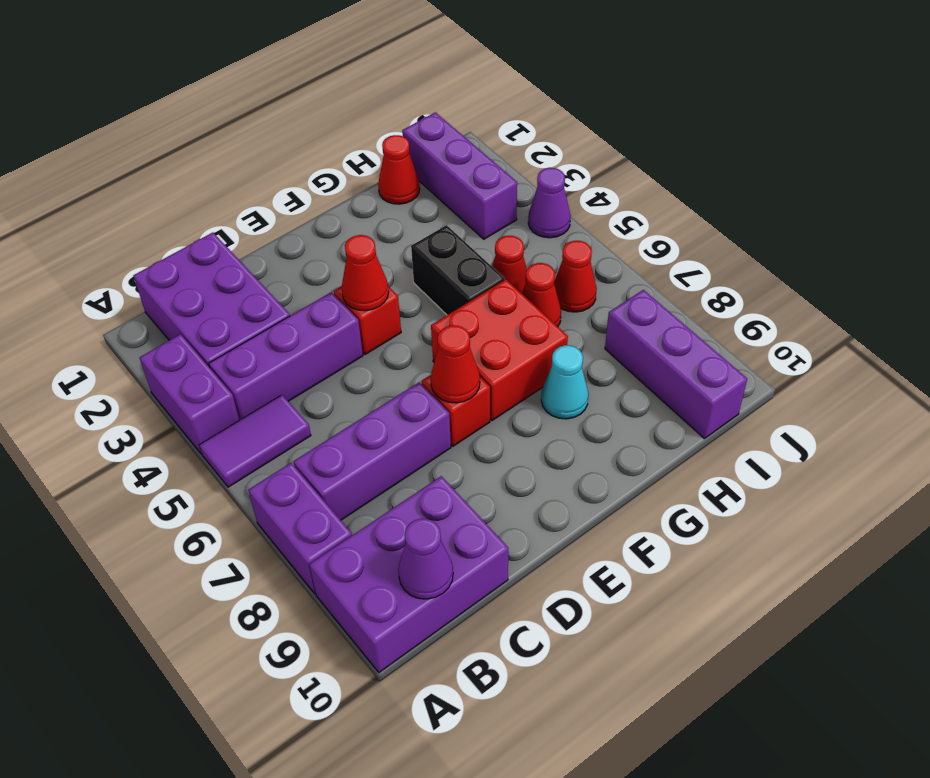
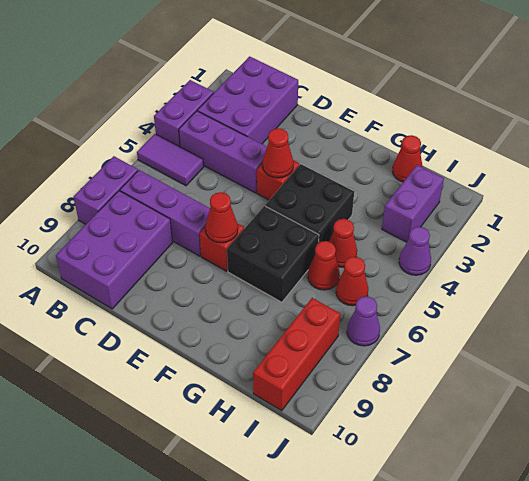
purple brick A9:C10 level 1 -> purple brick B8:C10 level 1
purple cone B10 level 2 -> purple cone J7 level 1
red brick F6:G7 level 1 -> black brick F6:G7 level 1
black brick G4:G5 level 1 -> black brick F4:G5 level 1
cyan cone G8 level 1 -> none
purple brick I1:I3 level 1 -> purple brick I2:I3 level 1
purple brick I8:I10 level 1 -> red brick I8:I10 level 1

